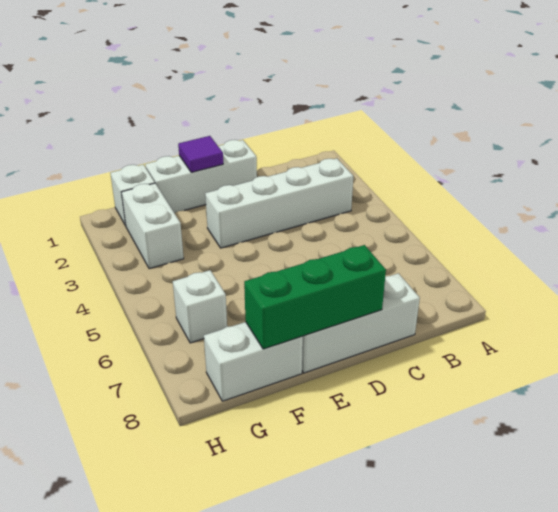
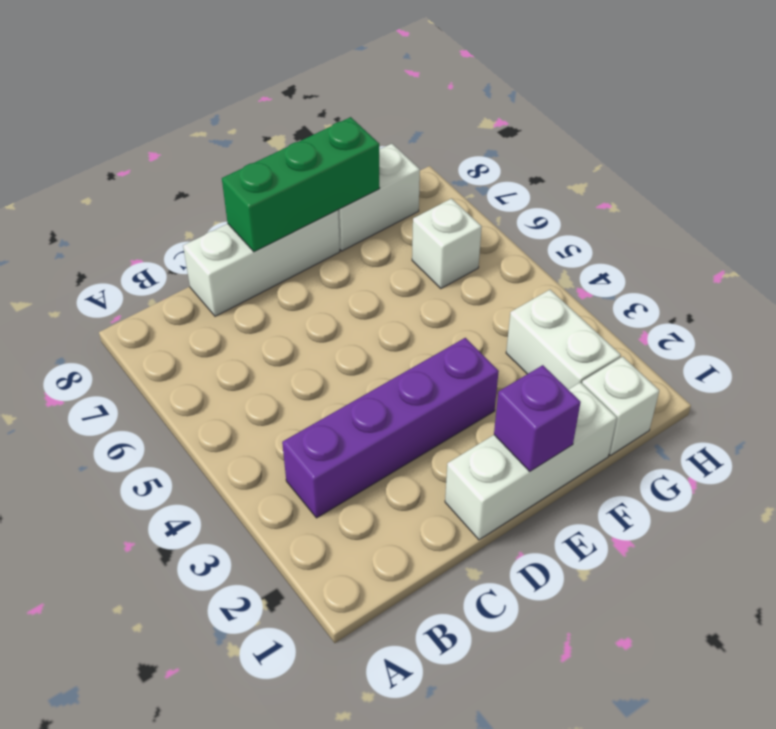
white brick B3:E3 level 1 -> purple brick B3:E3 level 1
purple tile E1 level 2 -> purple brick E1 level 2

